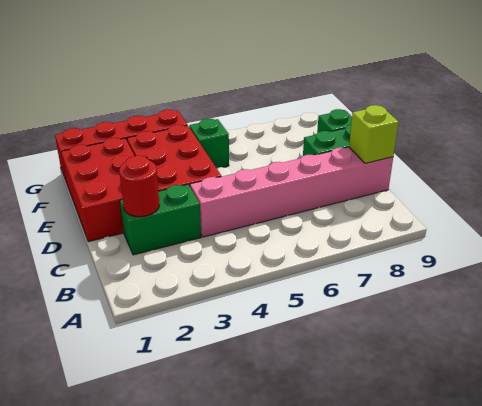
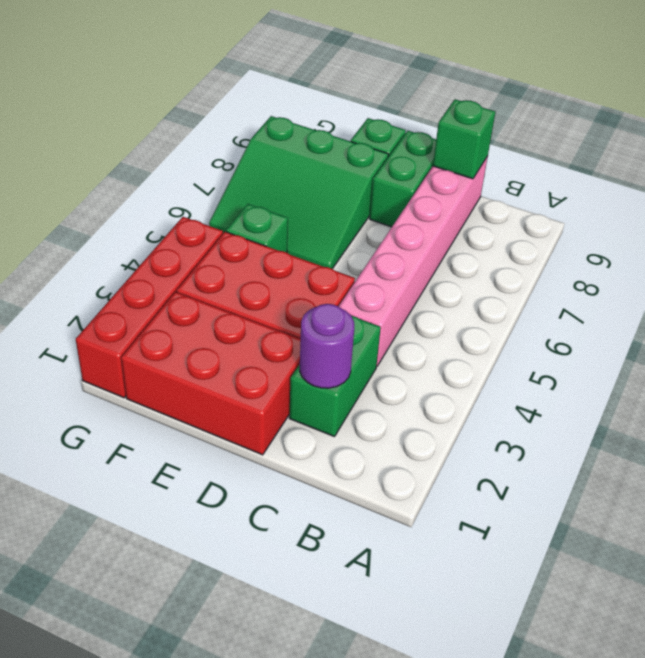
red round brick C2 level 2 -> purple round brick C2 level 2
lime brick C9 level 2 -> green brick C9 level 2
none -> green slope E6:G8 level 1 top 8

